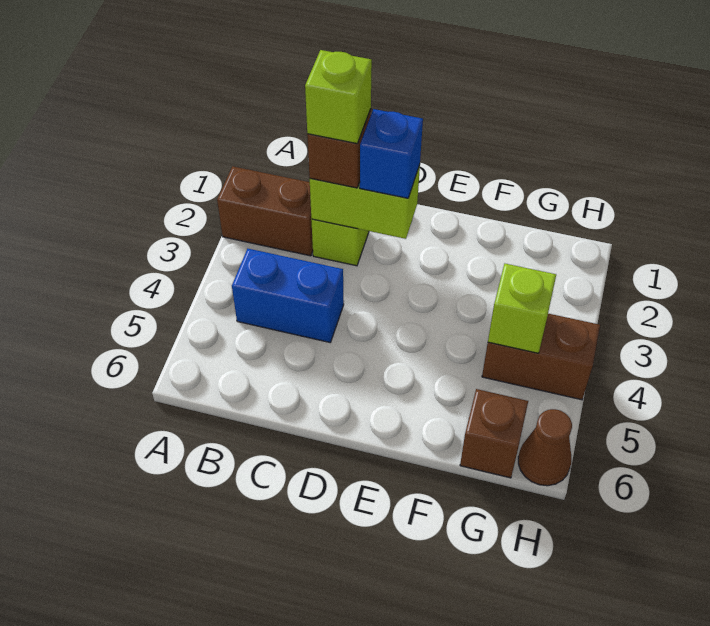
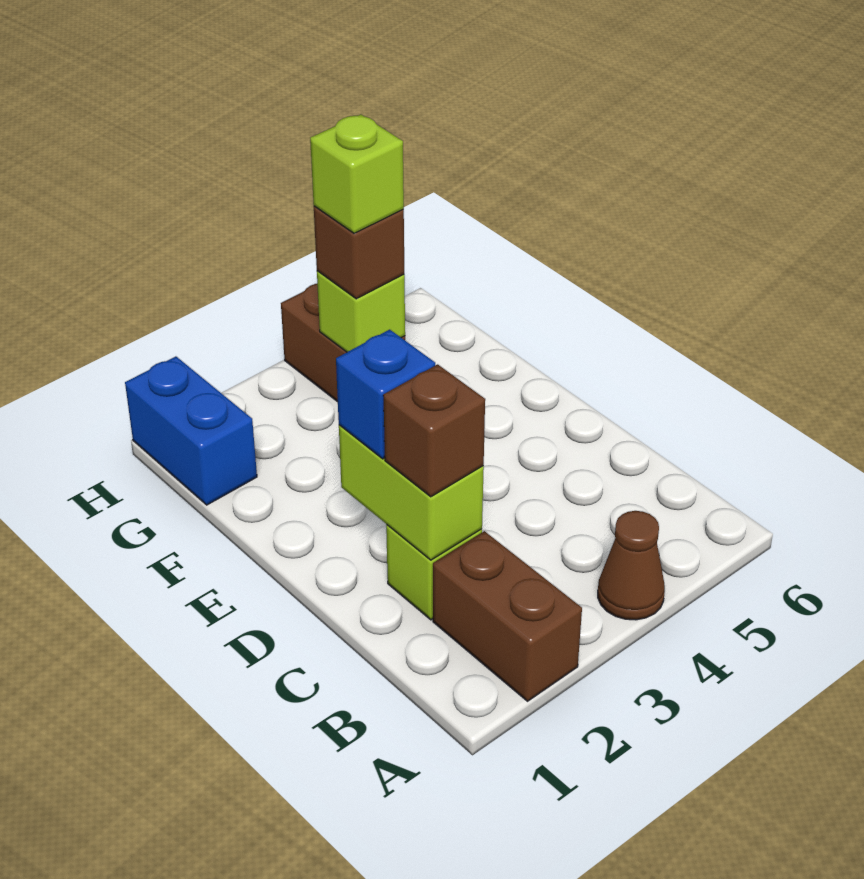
blue brick B4:C4 level 1 -> blue brick G1:H1 level 1
lime brick C2 level 4 -> lime brick G4 level 4
brown brick G6 level 1 -> brown brick G4 level 3
brown cone H6 level 1 -> brown cone A4 level 1

